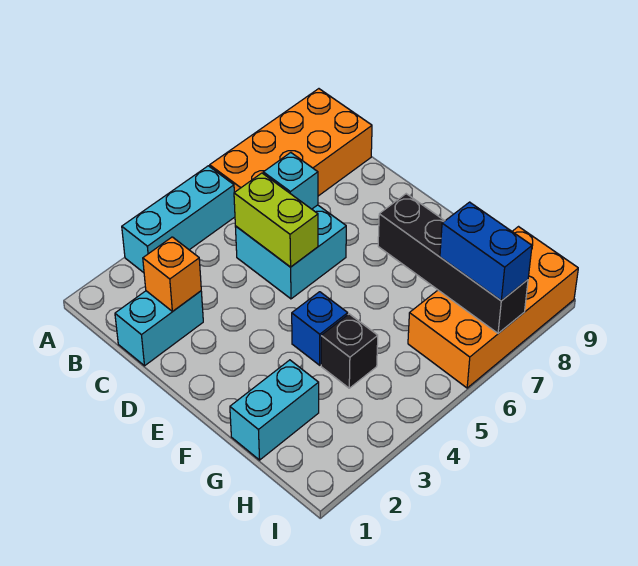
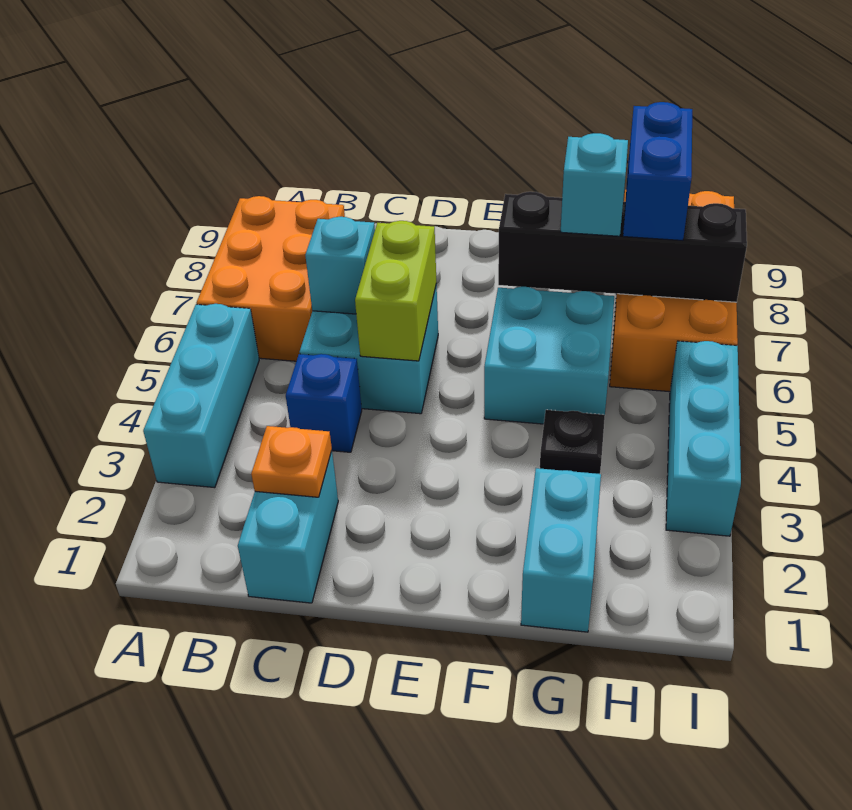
orange brick A6:B9 level 1 -> orange brick A6:B8 level 1
orange brick C2 level 2 -> orange plate C2 level 2
lime brick C5:D5 level 2 -> lime brick D5:D6 level 2
blue brick F4 level 1 -> blue brick C4 level 1
none -> cyan brick F5:G6 level 1
black brick G4 level 1 -> black plate G4 level 1
none -> cyan brick G7 level 3
blue brick H7:I7 level 3 -> blue brick H7:H8 level 3
none -> cyan brick I3:I5 level 1

